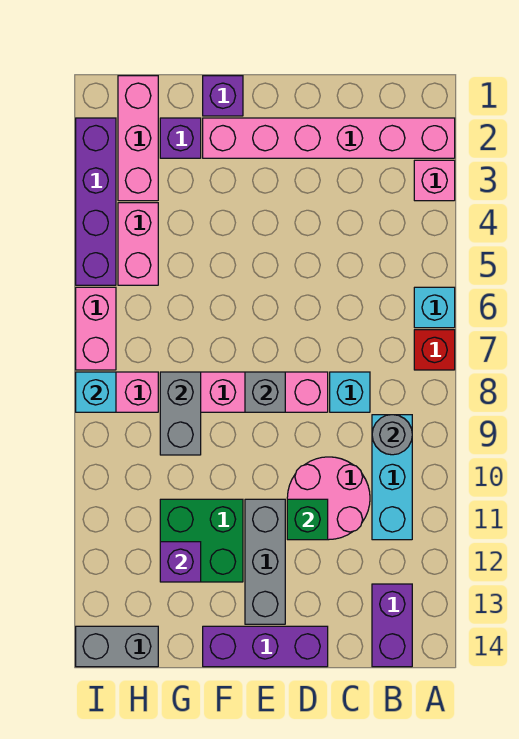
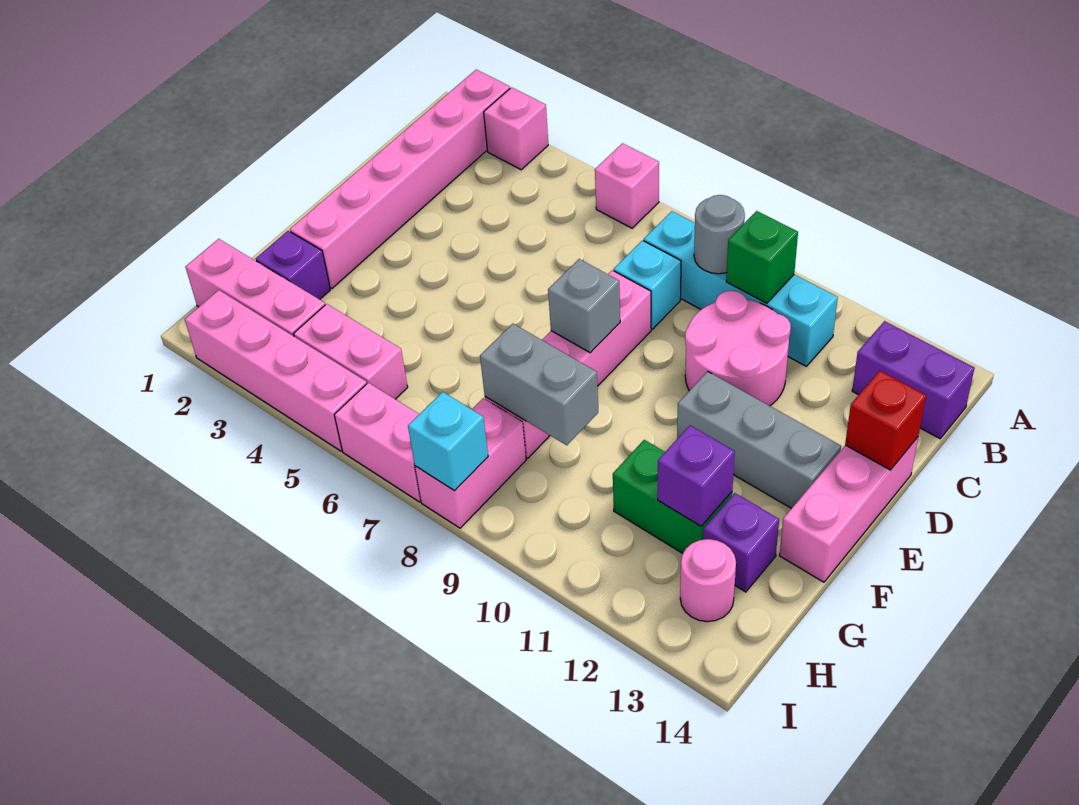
cyan brick A6 level 1 -> pink brick A6 level 1
red brick A7 level 1 -> red brick D14 level 2
cyan brick B9:B11 level 1 -> cyan brick B8:B11 level 1
green brick D11 level 2 -> green brick B10 level 2
purple brick D14:F14 level 1 -> pink brick D14:F14 level 1
purple brick F1 level 1 -> purple brick G13 level 1
green brick F11:G12 level 1 -> green brick G11:G12 level 1
none -> pink round brick H13 level 1
grey brick H14:I14 level 1 -> none
purple brick I2:I5 level 1 -> pink brick I2:I5 level 1

